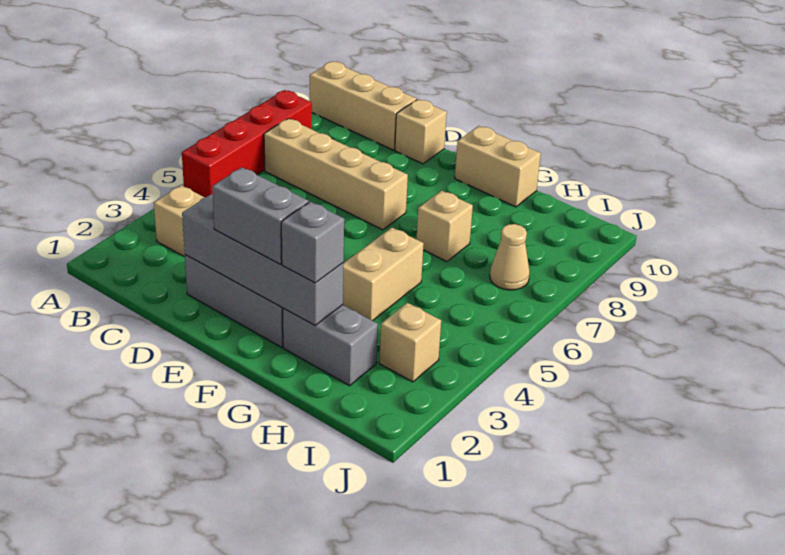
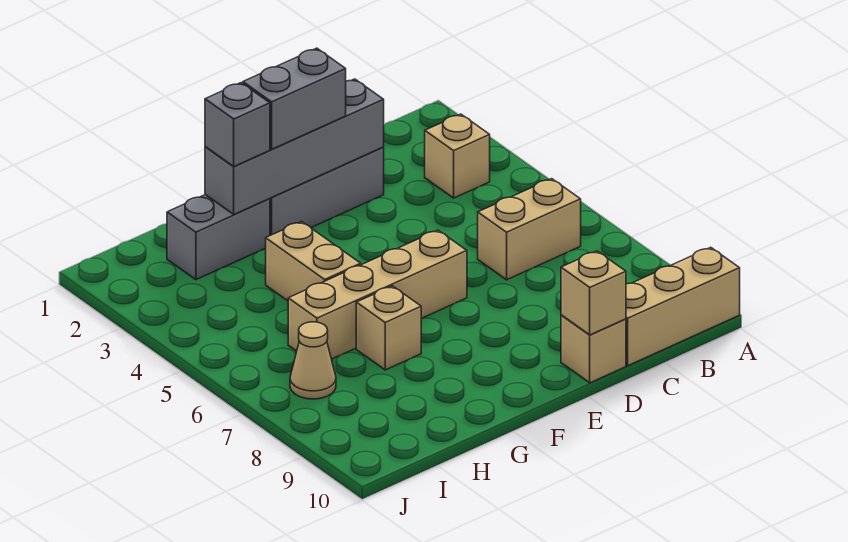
red brick A5:A8 level 1 -> none
tan brick B7:E7 level 1 -> tan brick E6:H6 level 1
tan brick F10:G10 level 1 -> tan brick B6:C6 level 1
tan brick I3 level 1 -> tan brick D10 level 2

